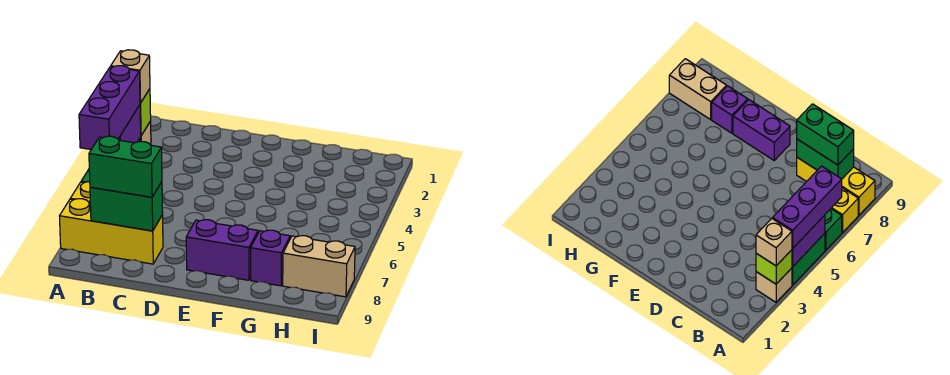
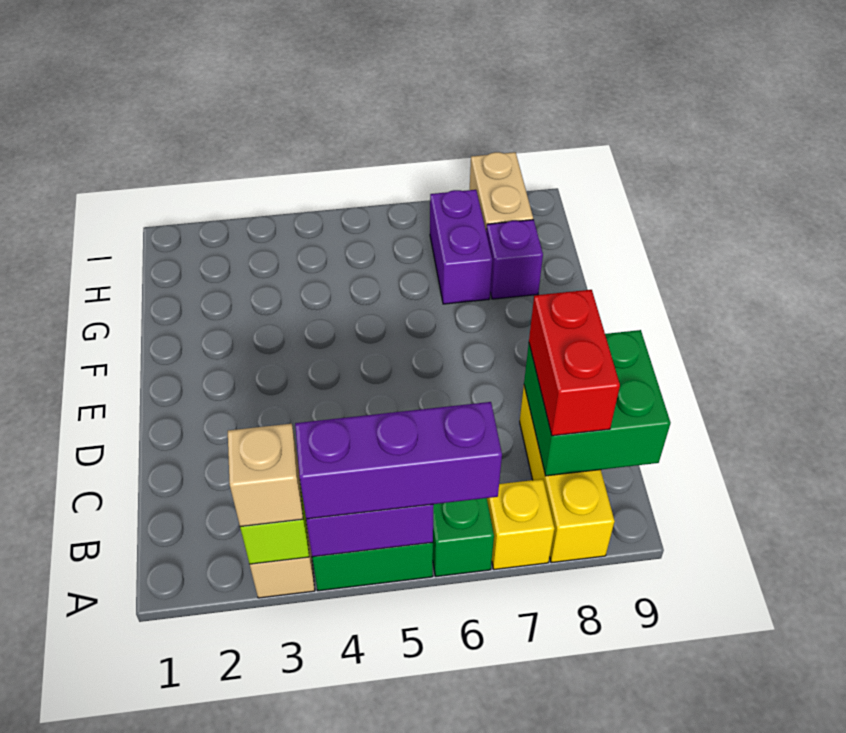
green brick B8:C8 level 2 -> green brick B8:C9 level 2
green brick B8:C8 level 3 -> red brick B8:C8 level 3
purple brick E8:F8 level 1 -> purple brick G7:H7 level 1

